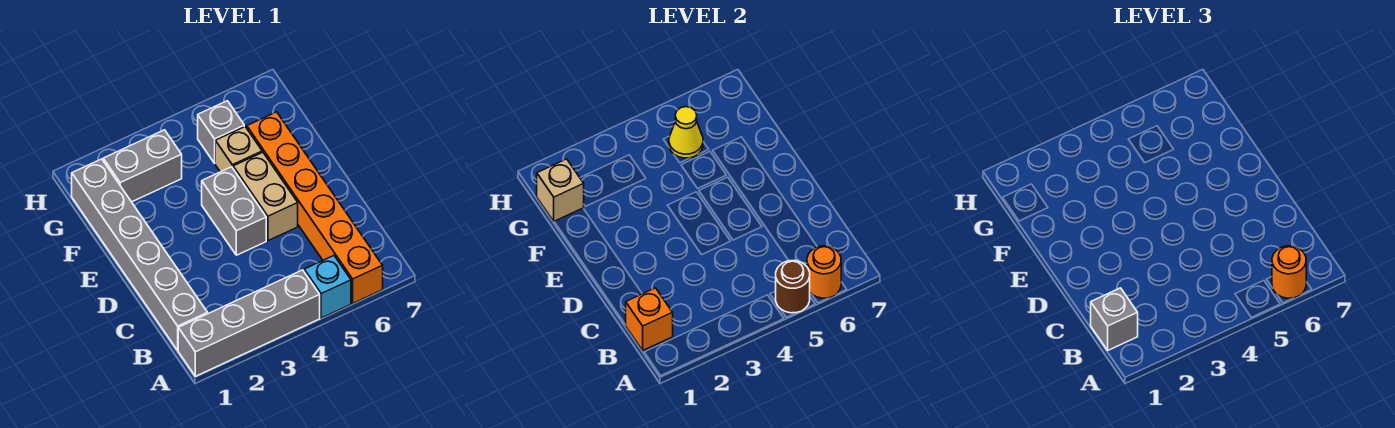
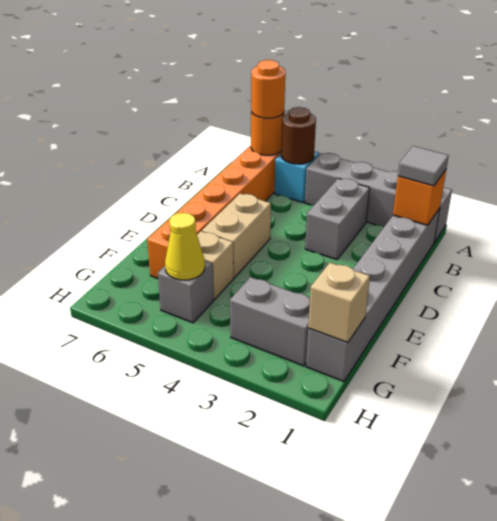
grey brick B1 level 3 -> grey tile B1 level 3
grey brick D4:E4 level 1 -> grey brick B3:C3 level 1

